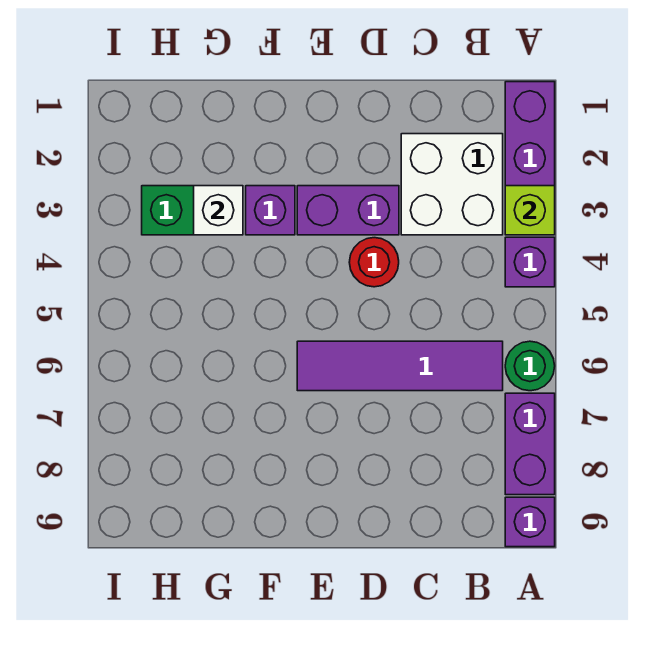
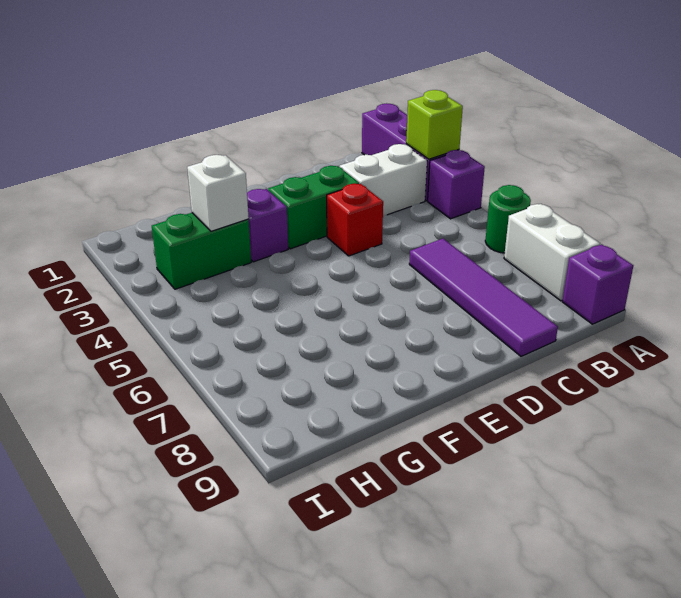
purple brick A7:A8 level 1 -> white brick A7:A8 level 1
white brick B2:C3 level 1 -> white brick B3:C3 level 1
purple tile B6:E6 level 1 -> purple tile C6:C9 level 1
purple brick D3:E3 level 1 -> green brick D3:E3 level 1
red round brick D4 level 1 -> red brick D4 level 1

